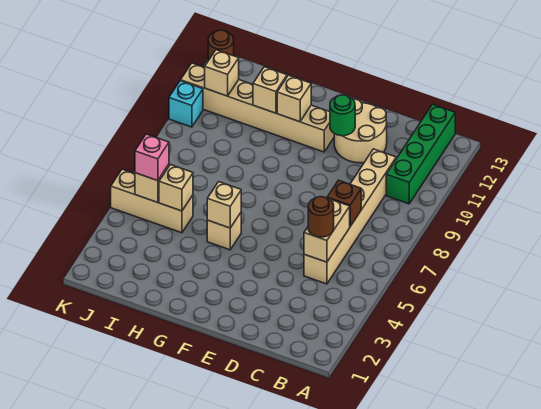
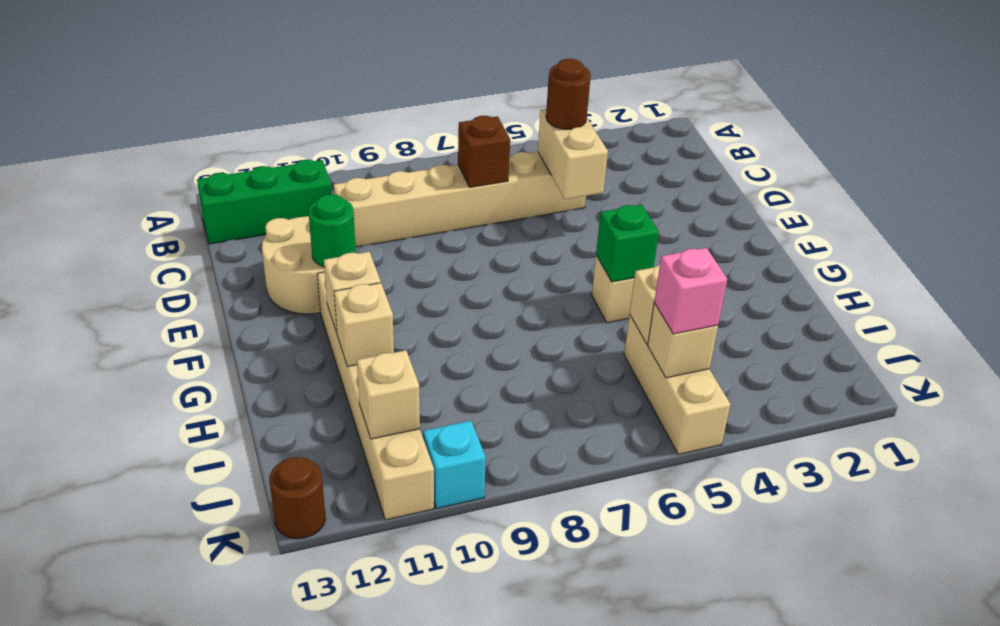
green brick B10:B13 level 1 -> green brick B11:B13 level 1
tan brick C5:C6 level 2 -> tan brick C5:D5 level 2
tan brick G5 level 2 -> green brick G5 level 2

